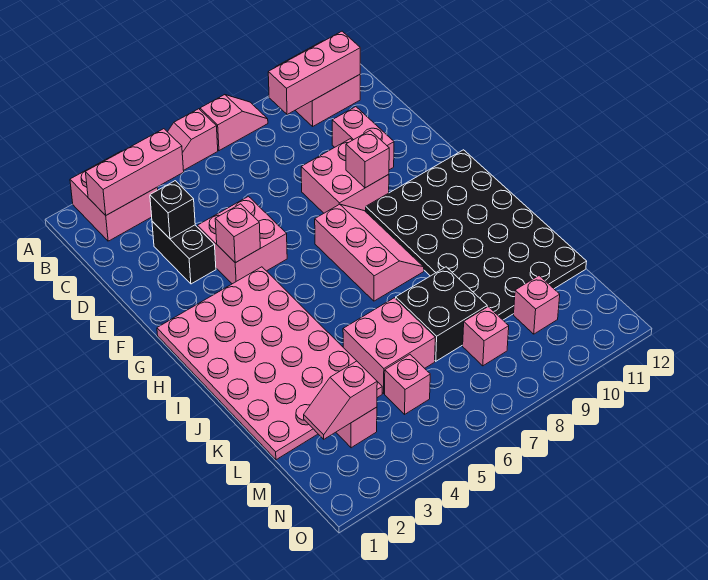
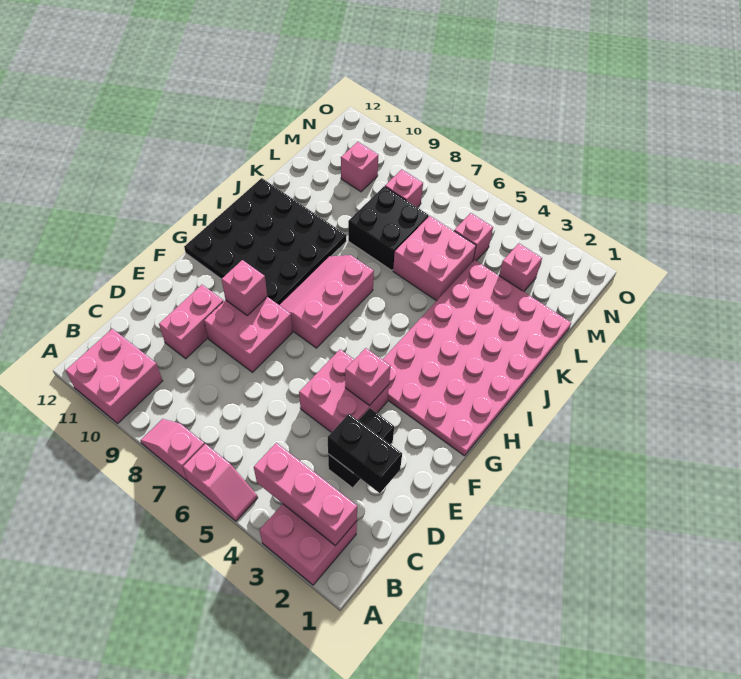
pink brick B9:B11 level 2 -> none
black brick D3 level 2 -> black brick D2:D3 level 2
black plate G9:L12 level 1 -> black plate G9:J12 level 1
pink slope M2:M3 level 2 top 3 -> none

